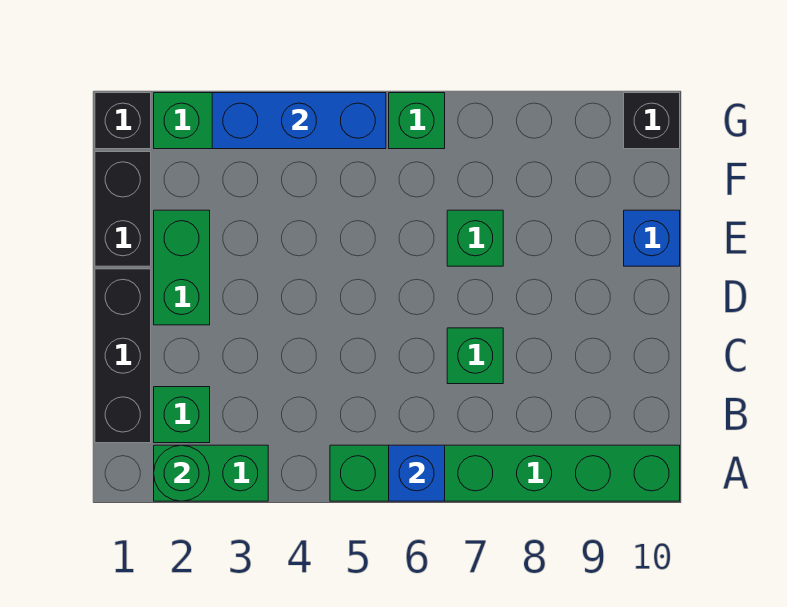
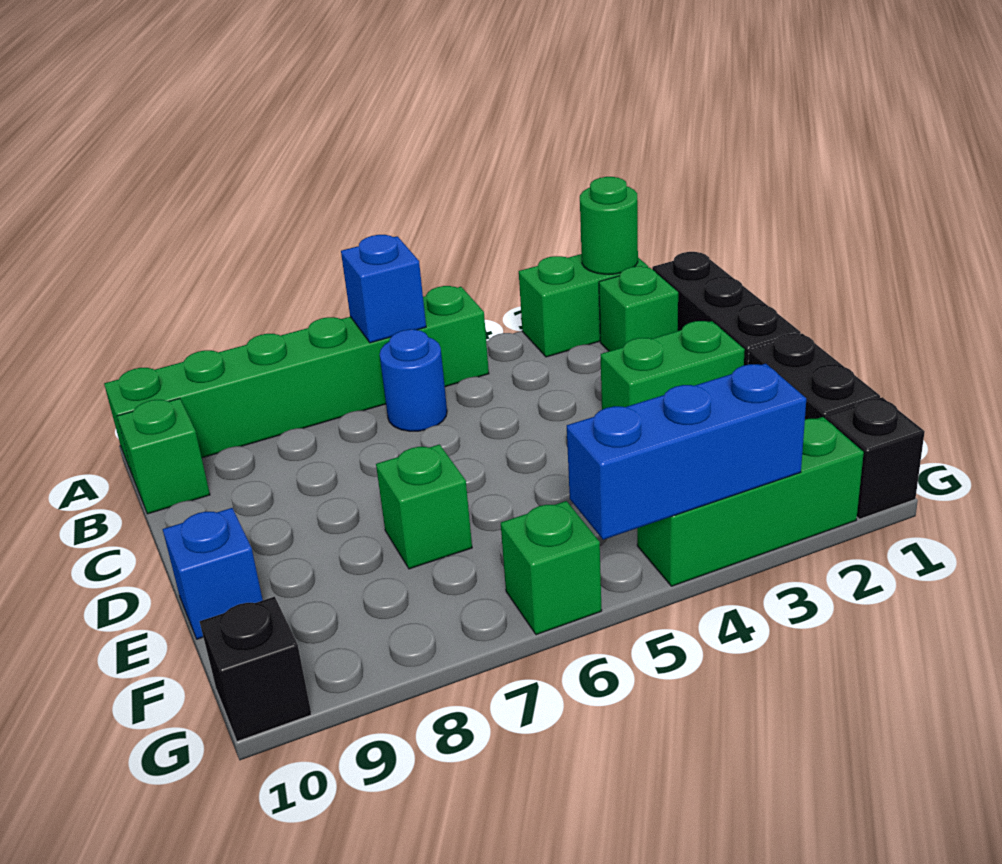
none -> blue round brick B6 level 1
green brick C7 level 1 -> green brick B10 level 1
green brick D2:E2 level 1 -> green brick D2:D3 level 1

